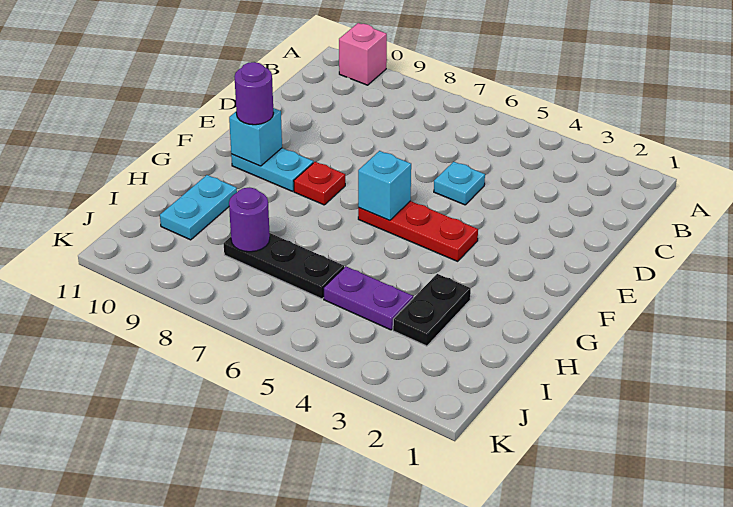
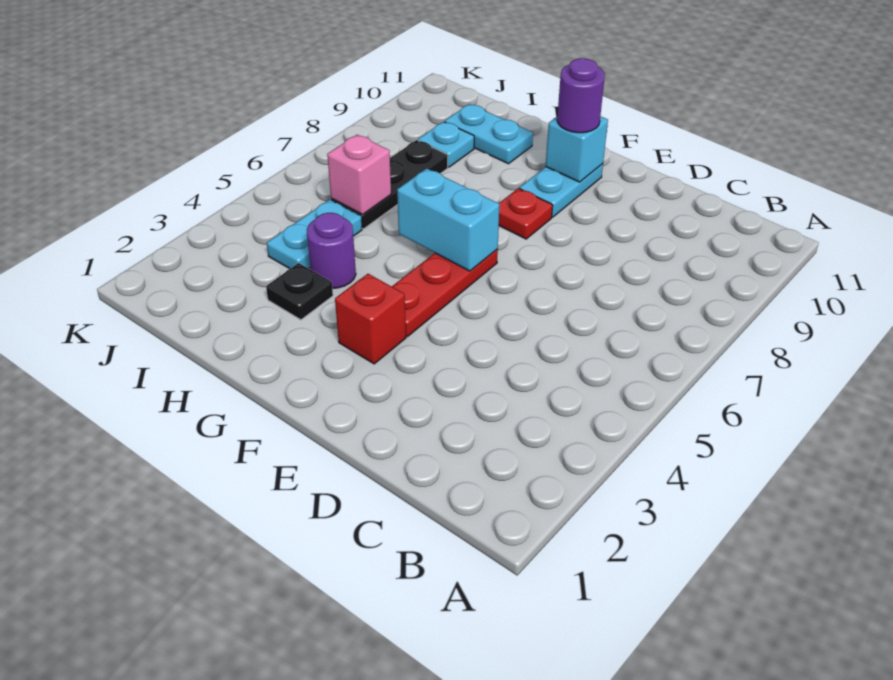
pink brick A10 level 1 -> pink brick I6 level 2
cyan plate D5 level 1 -> cyan plate I9 level 1
none -> red brick F3 level 1
cyan brick F6 level 2 -> cyan brick F6:G6 level 2
black plate H3:I3 level 1 -> black plate H3 level 1
purple plate I4:I5 level 1 -> cyan plate I4:I5 level 1
purple round brick I8 level 2 -> purple round brick H4 level 1

